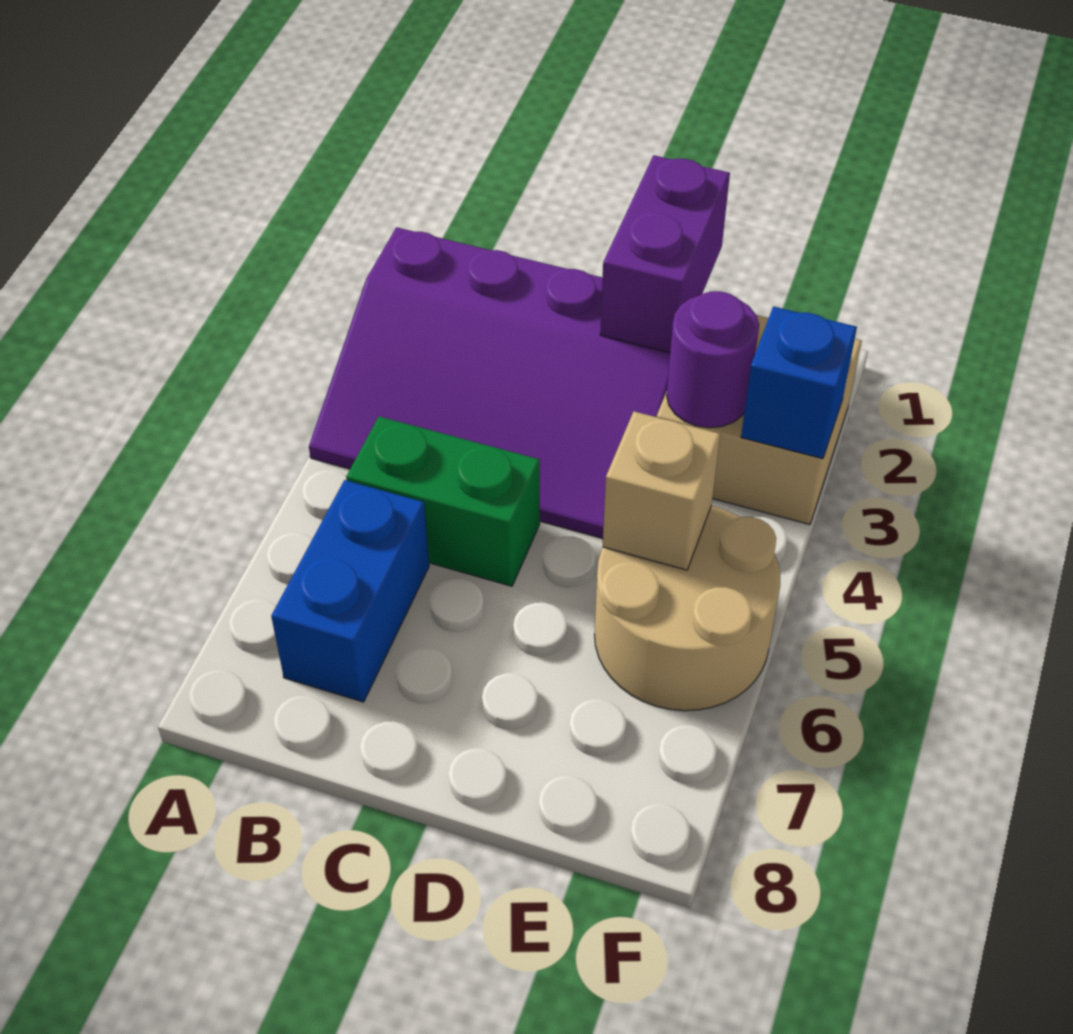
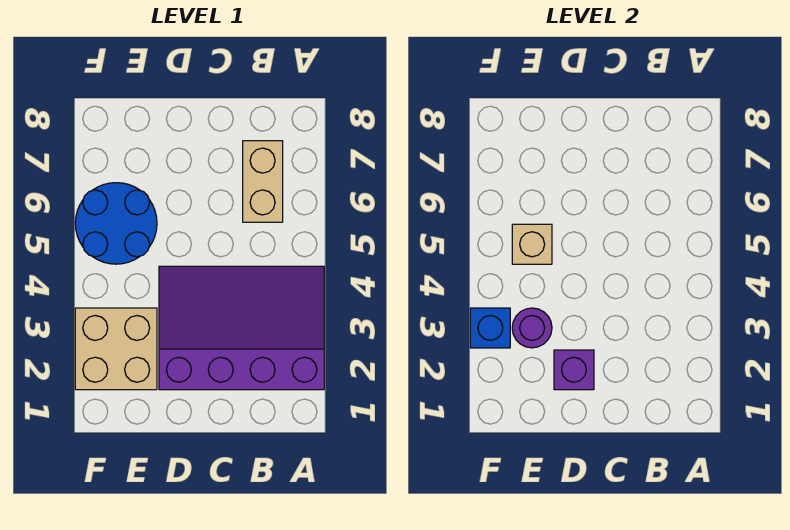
green brick B5:C5 level 1 -> none
blue brick B6:B7 level 1 -> tan brick B6:B7 level 1
purple brick D1:D2 level 2 -> purple brick D2 level 2
tan round brick E5:F6 level 1 -> blue round brick E5:F6 level 1

